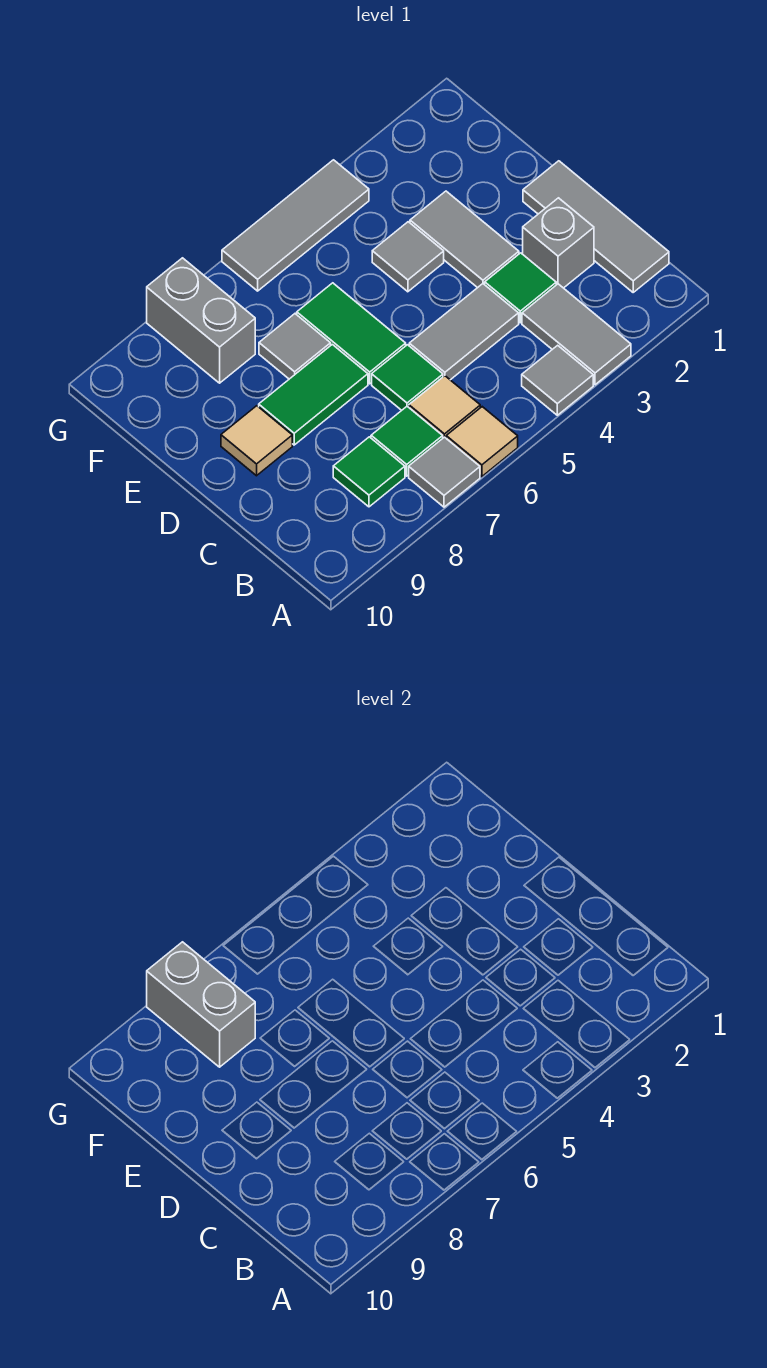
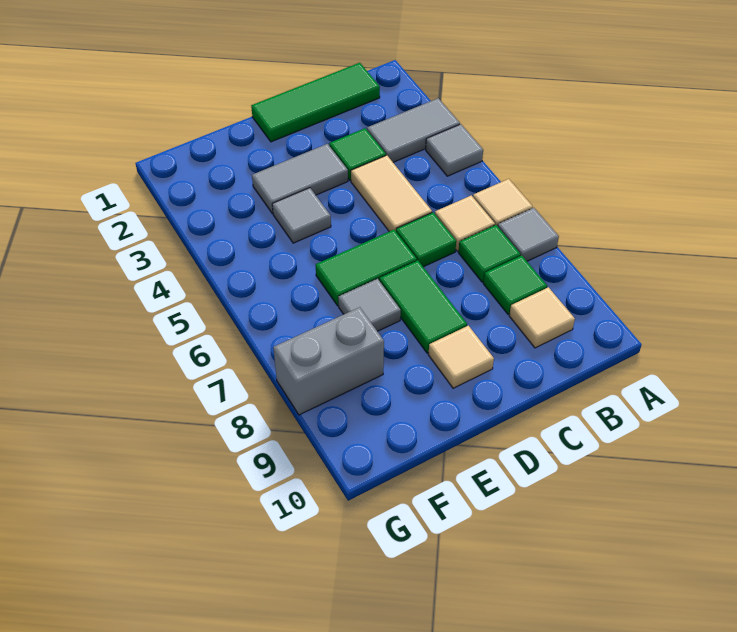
grey tile B1:D1 level 1 -> green tile B1:D1 level 1
none -> tan tile B9 level 1
grey brick C2 level 1 -> none
grey tile C4:C5 level 1 -> tan tile C4:C5 level 1
grey brick F8:G8 level 2 -> none
grey tile G4:G6 level 1 -> none

